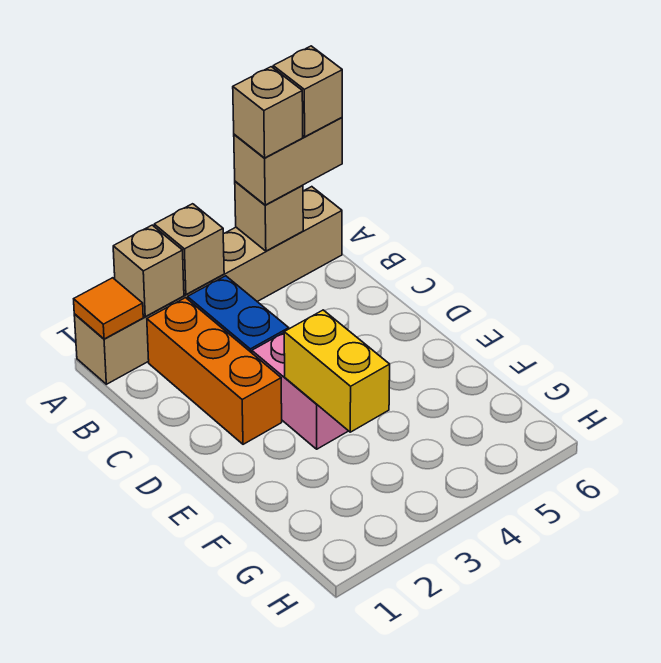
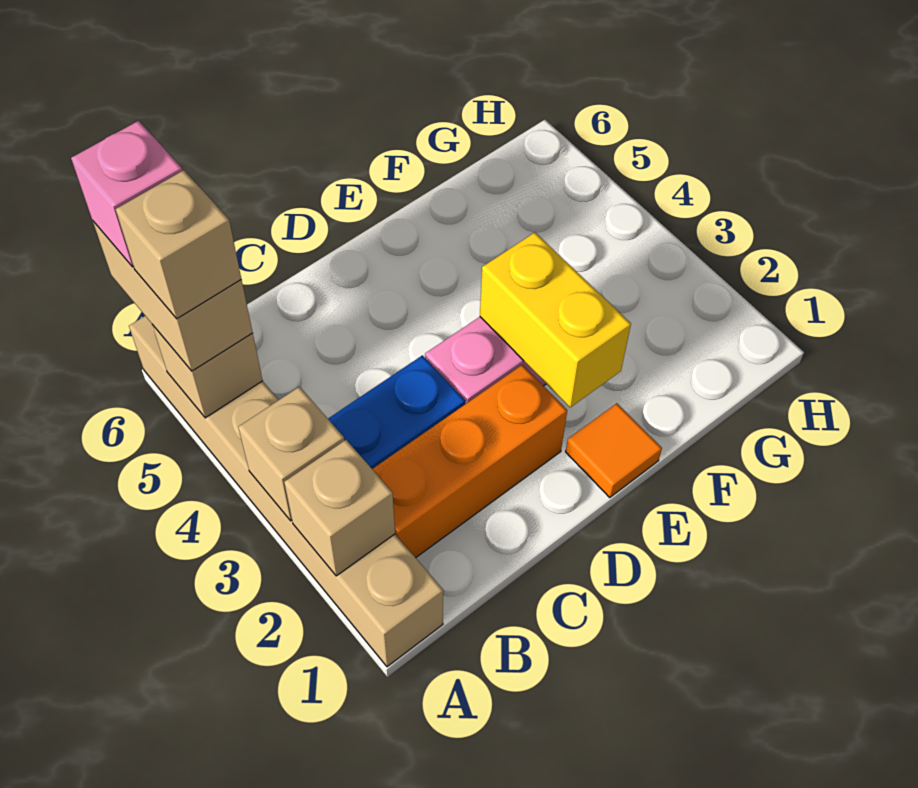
orange tile A1 level 2 -> orange tile E1 level 1
tan brick A6 level 4 -> pink brick A6 level 4
yellow brick E3:F3 level 2 -> yellow brick E2:E3 level 2

